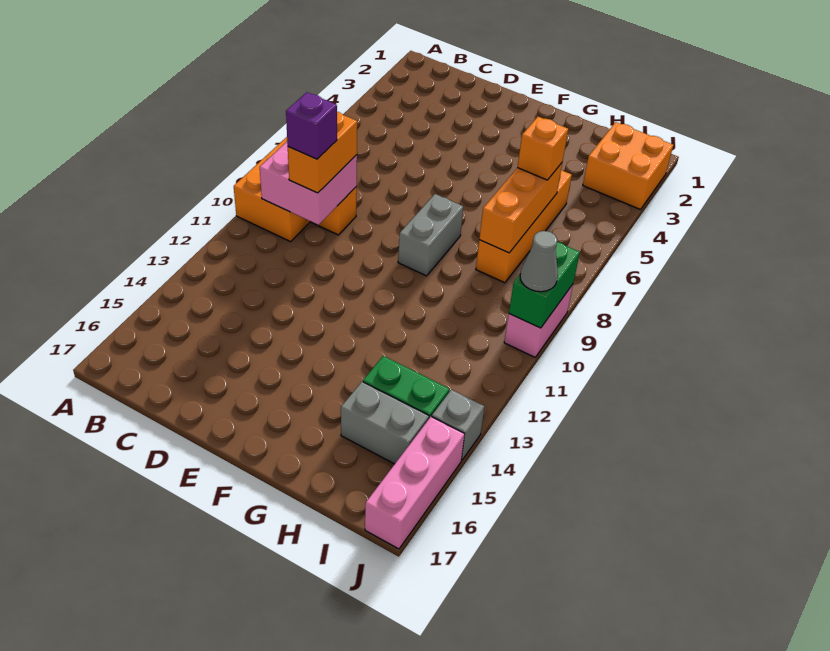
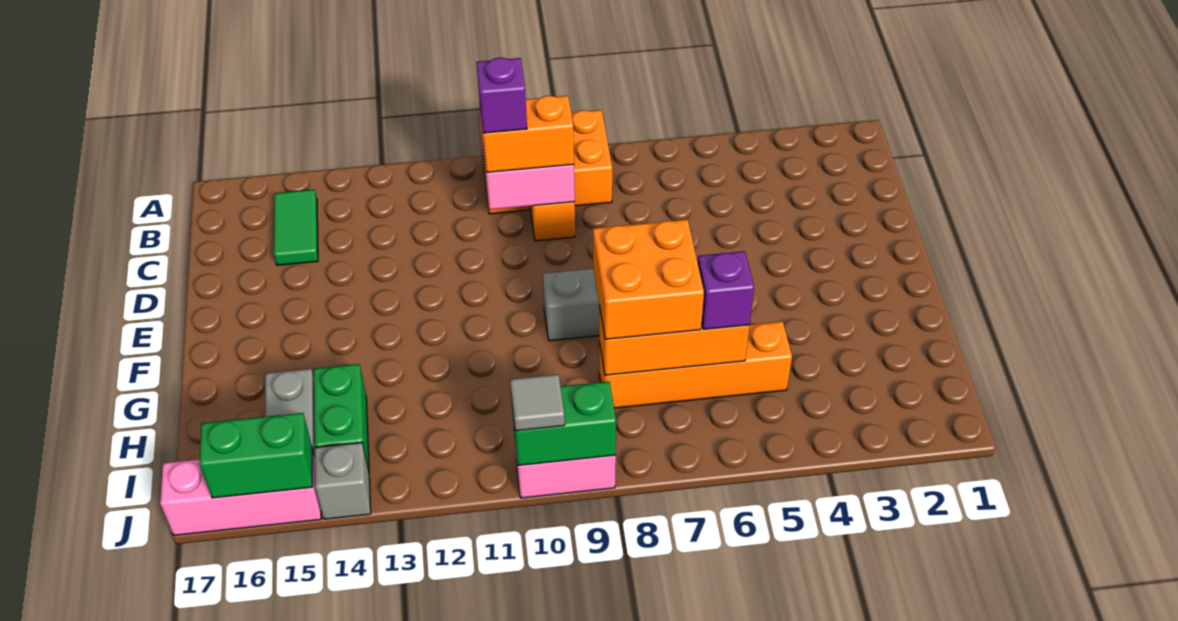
none -> green tile B15:C15 level 1
orange brick H6 level 3 -> purple brick H6 level 3
orange brick I2:J3 level 1 -> orange brick G7:H8 level 3
grey cone J10 level 3 -> grey tile J10 level 3
none -> green brick J15:J16 level 2

